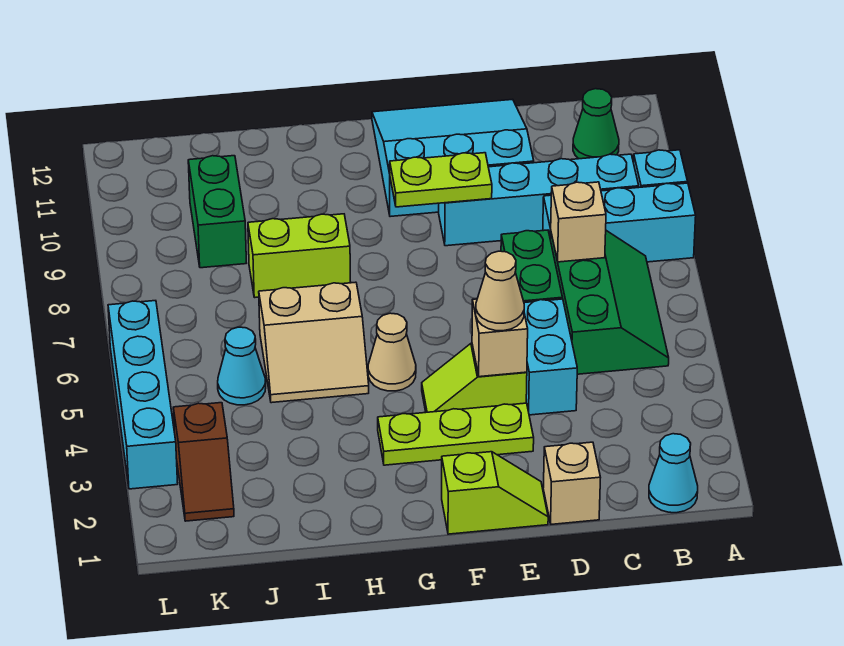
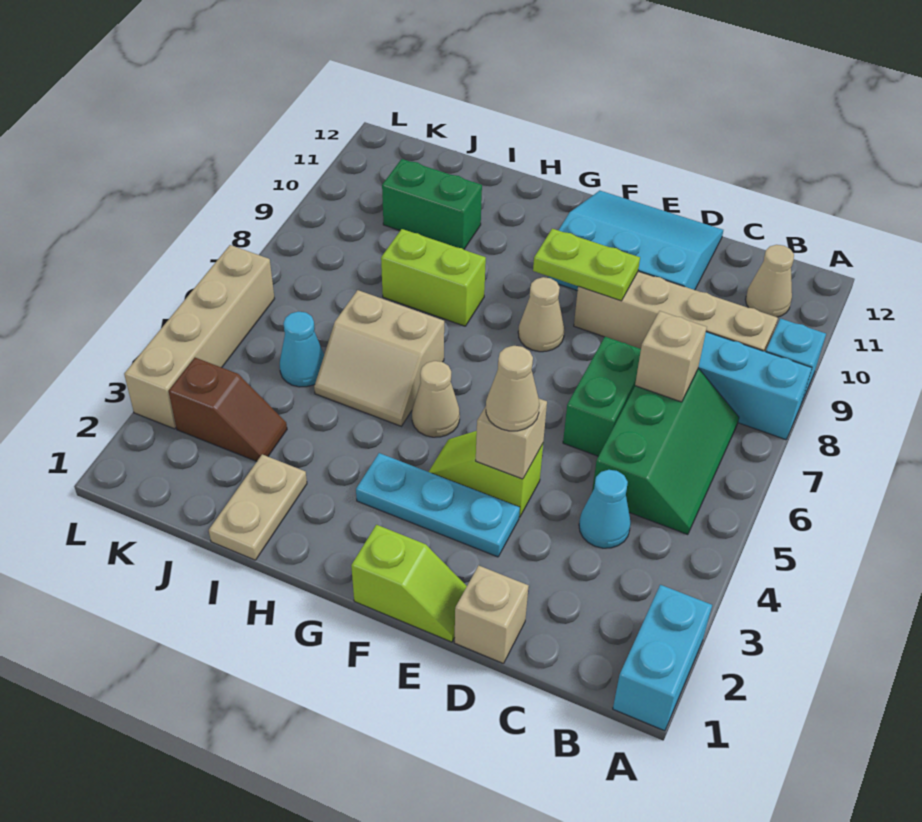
cyan cone B1 level 1 -> cyan cone C4 level 1
cyan brick B9:E9 level 1 -> tan brick B9:E9 level 1
green cone B11 level 1 -> tan cone B11 level 1
cyan brick D4:D5 level 1 -> cyan brick A1:A2 level 1
lime plate E3:G3 level 1 -> cyan plate E3:G3 level 1
none -> tan cone F8 level 1
none -> tan plate I1:I2 level 1
green brick J9:J10 level 1 -> green brick I10:J10 level 1
brown slope K2:K3 level 1 top 3 -> brown slope J3:K3 level 1 top K
cyan brick L3:L6 level 1 -> tan brick L3:L6 level 1

